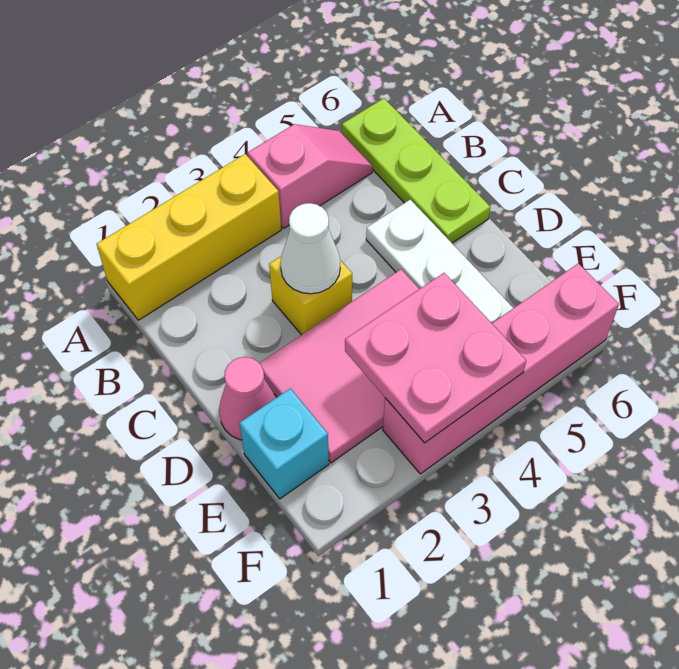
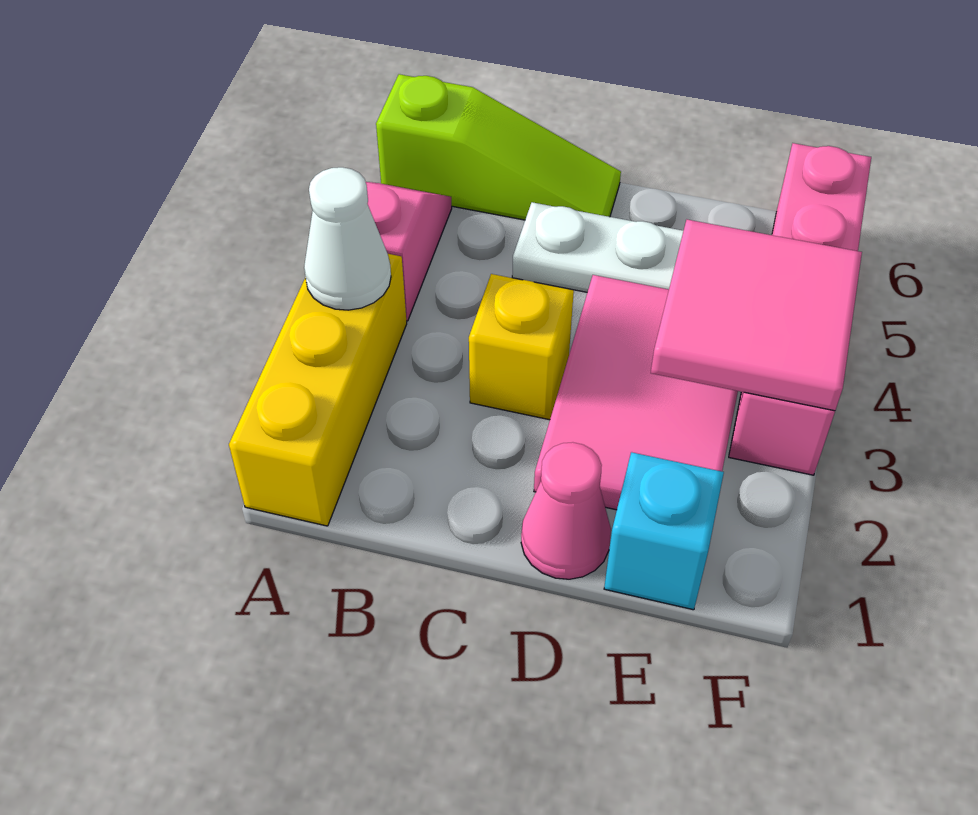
lime plate A6:C6 level 1 -> lime slope A6:C6 level 1 top A
white cone C3 level 2 -> white cone A3 level 2
pink plate E3:F4 level 2 -> pink tile E3:F4 level 2

